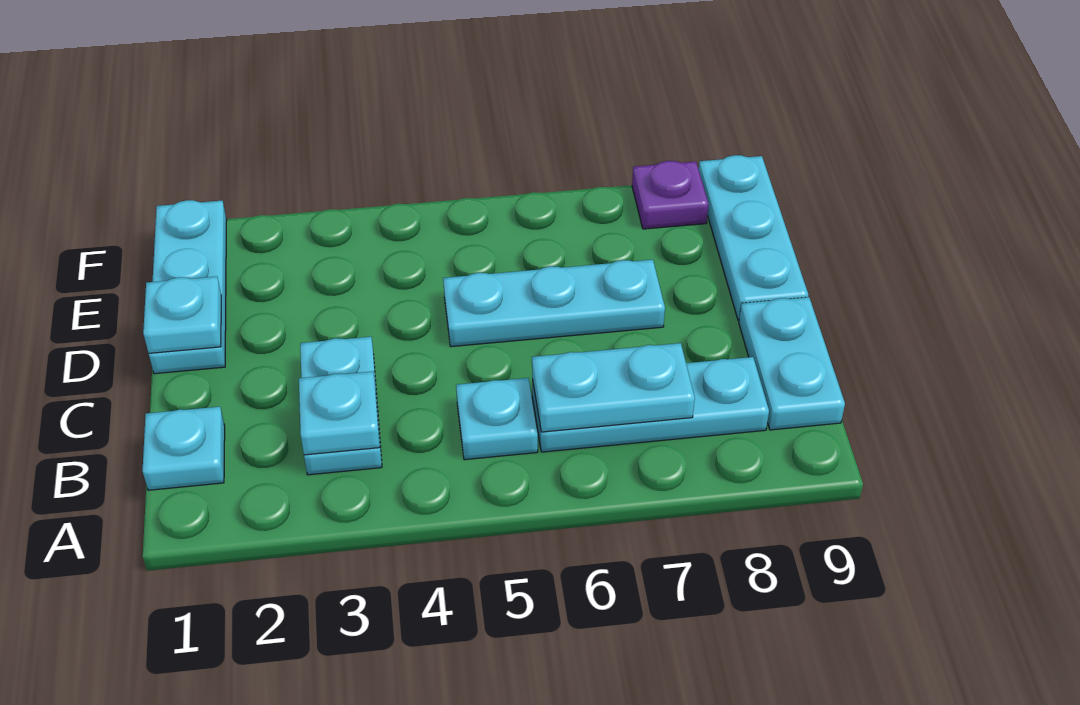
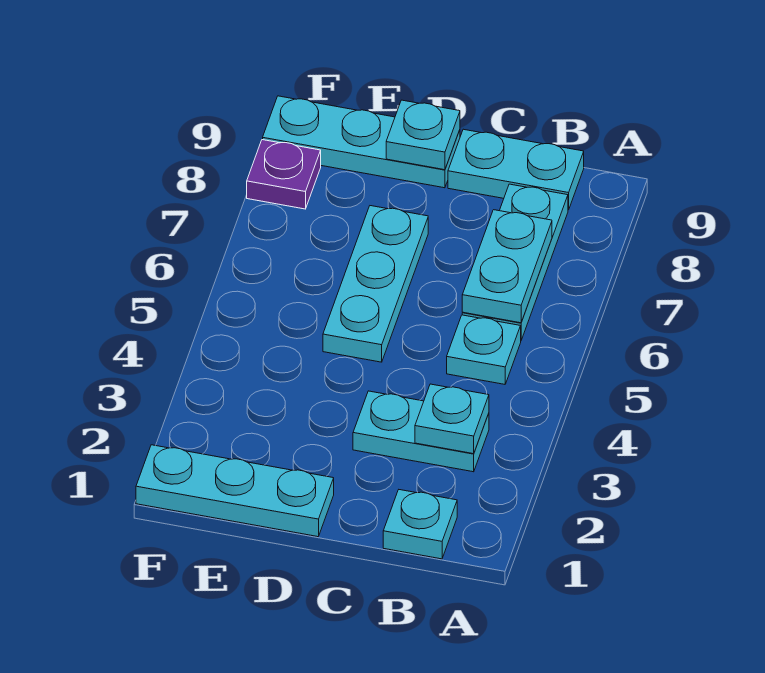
cyan plate D1 level 2 -> cyan plate D9 level 2

